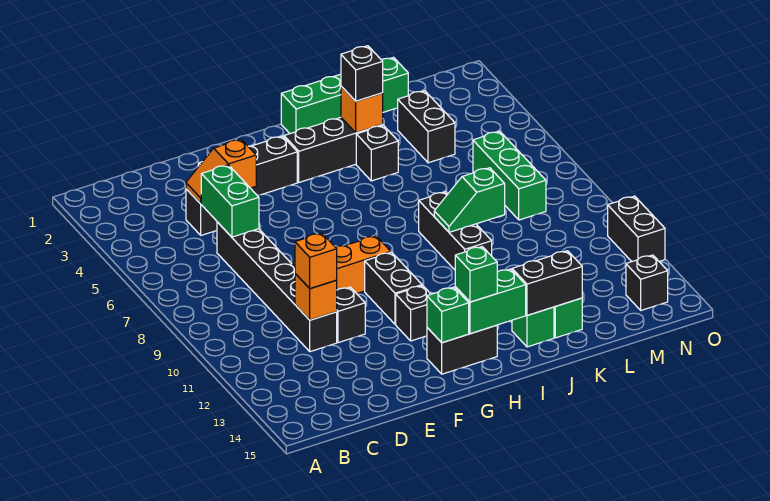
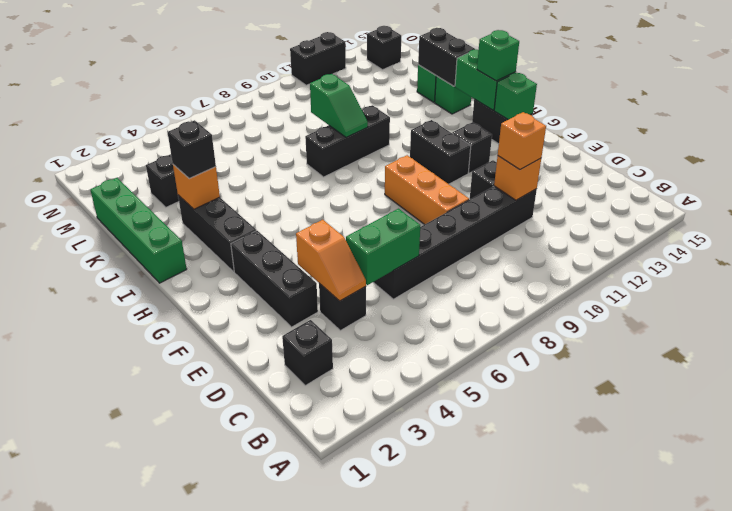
black brick G10:G11 level 1 -> black brick G11:H11 level 1
black brick J4 level 1 -> black brick C2 level 1
green brick M6:M8 level 1 -> none

